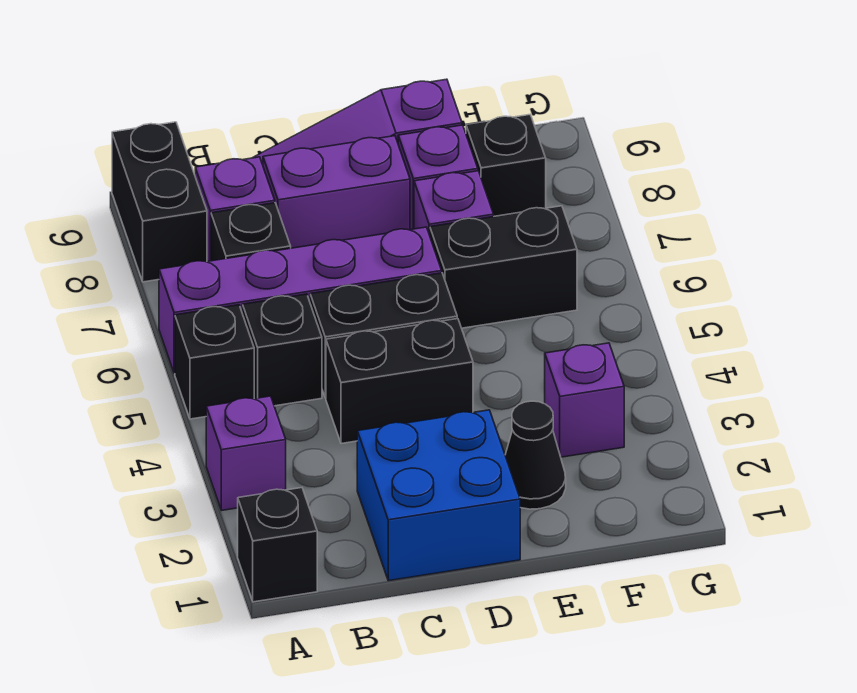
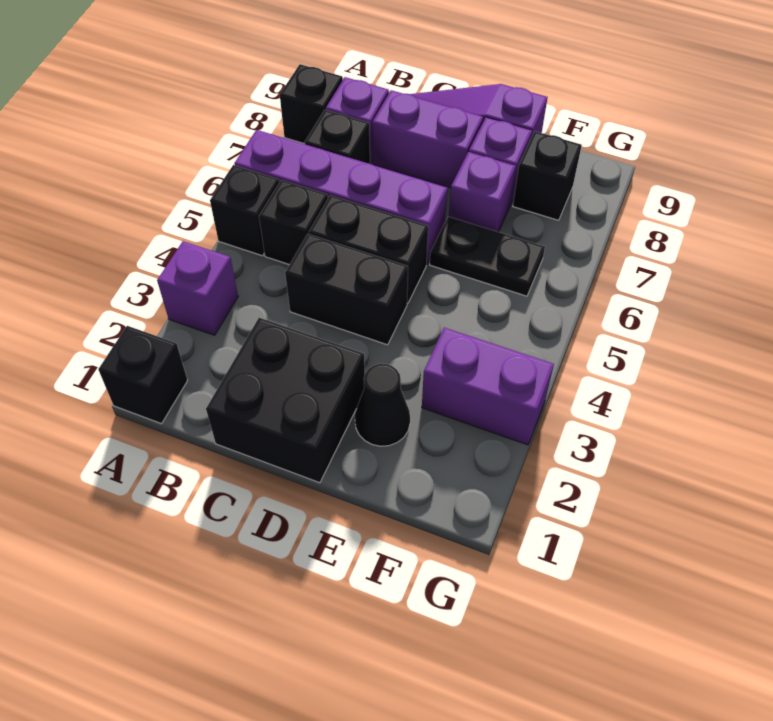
black brick A8:A9 level 1 -> black brick A8 level 1
blue brick C1:D2 level 1 -> black brick C1:D2 level 1
black brick E6:F6 level 1 -> black plate E6:F6 level 1
purple brick F3 level 1 -> purple brick F3:G3 level 1

